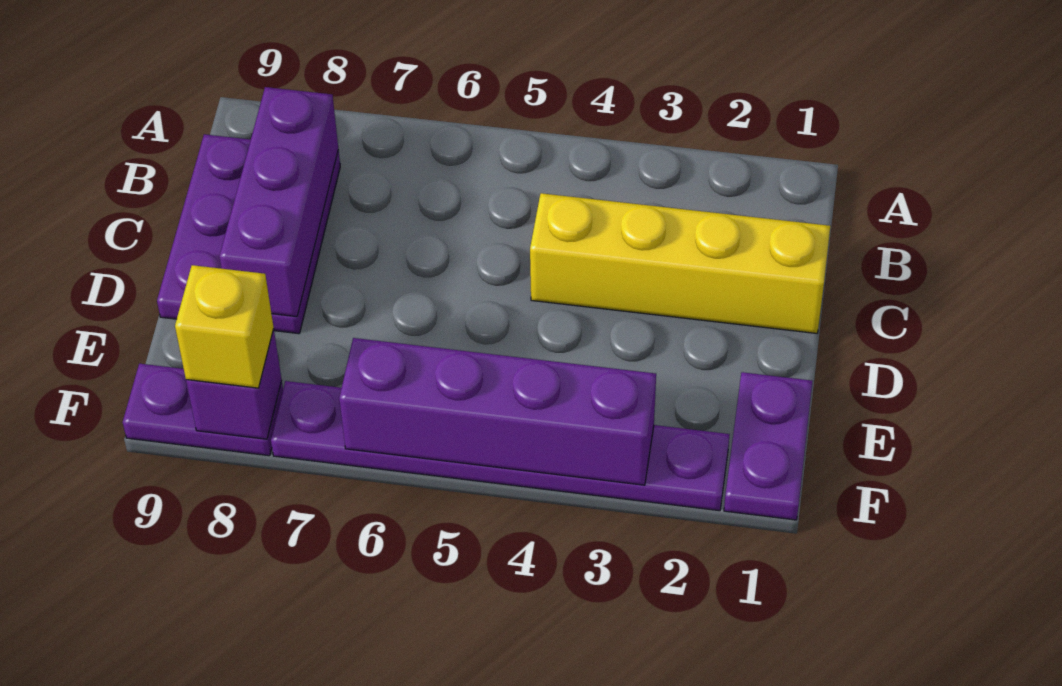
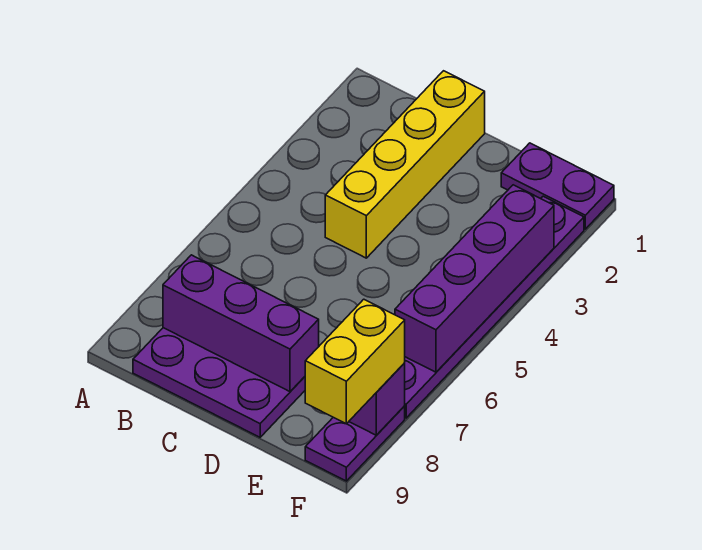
yellow brick F8 level 3 -> yellow brick F8:F9 level 3

